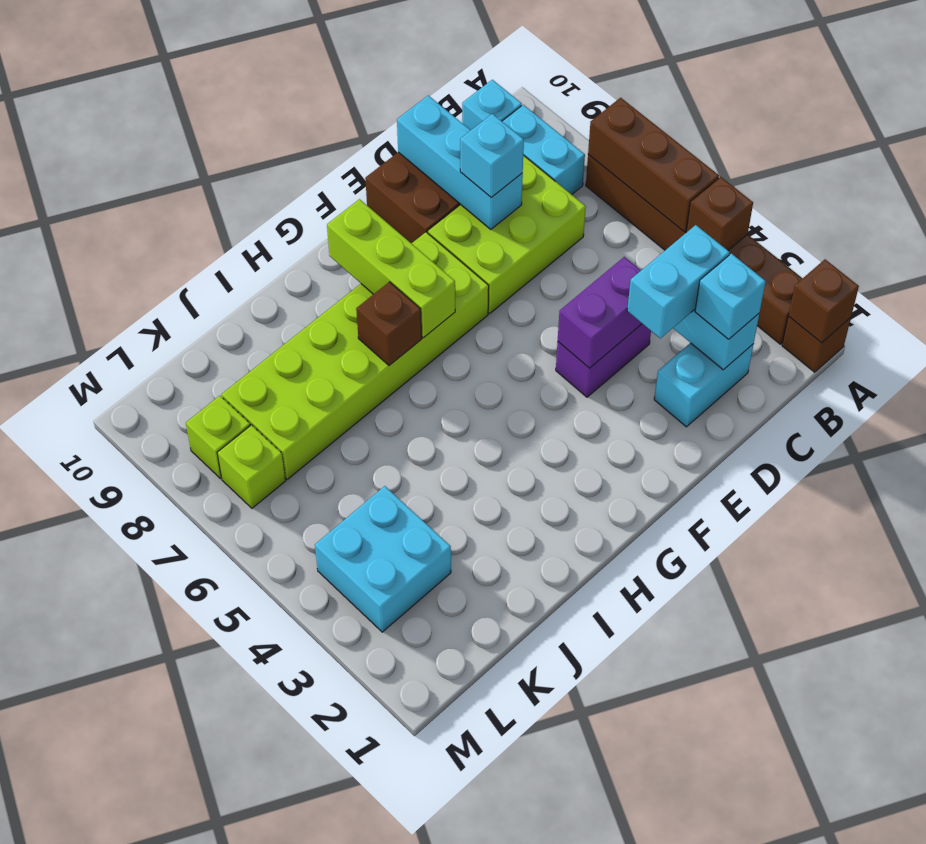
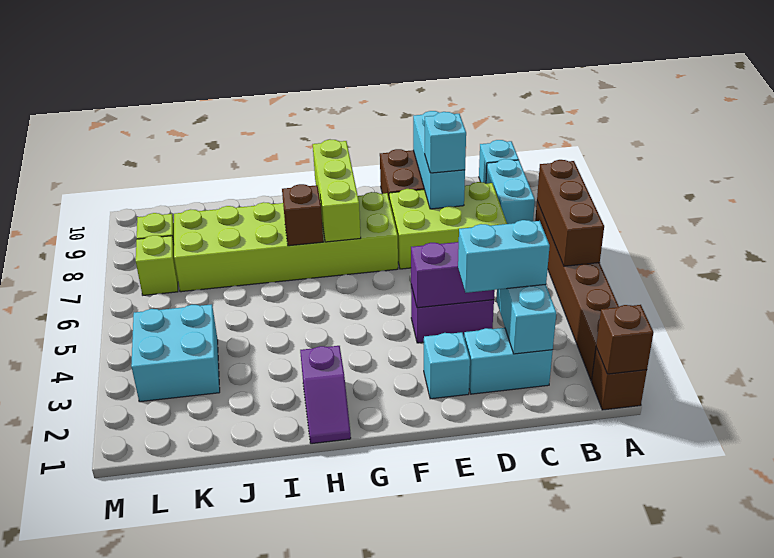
brown brick A4 level 2 -> none
cyan brick C2 level 3 -> cyan brick E2 level 1
none -> purple slope H1:H2 level 1 top 2

